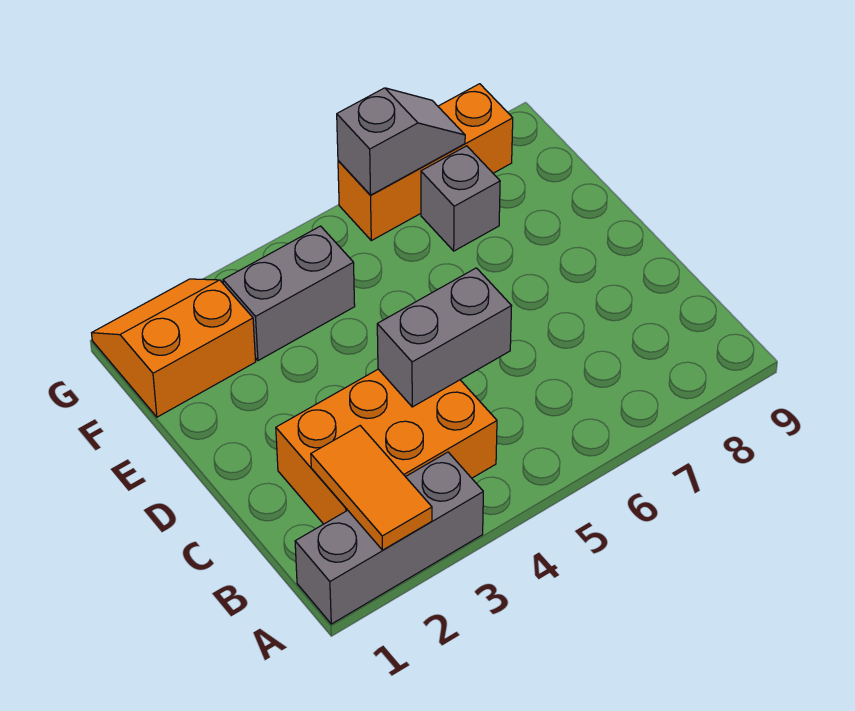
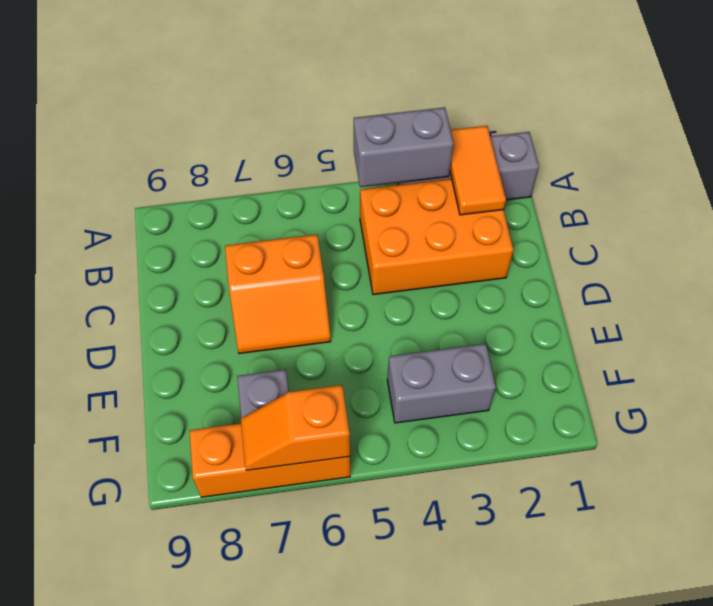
grey brick C4:C5 level 2 -> grey brick A3:A4 level 2
orange slope F1:G2 level 1 top F -> orange slope C6:D7 level 1 top C
grey slope G6:G7 level 2 top 6 -> orange slope G6:G7 level 2 top 6

